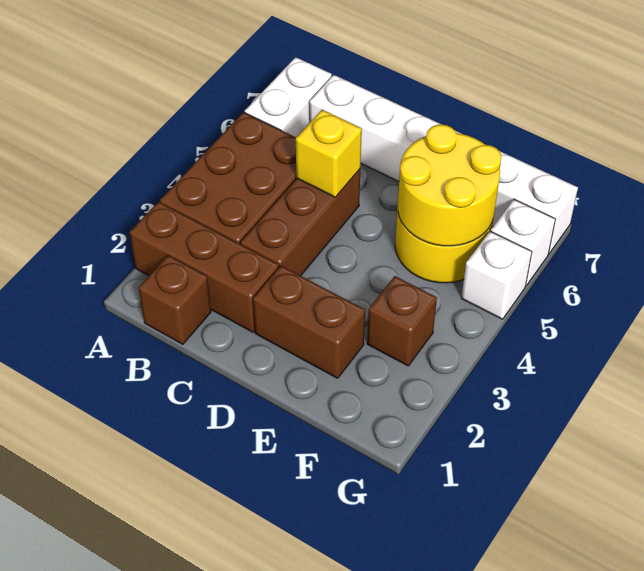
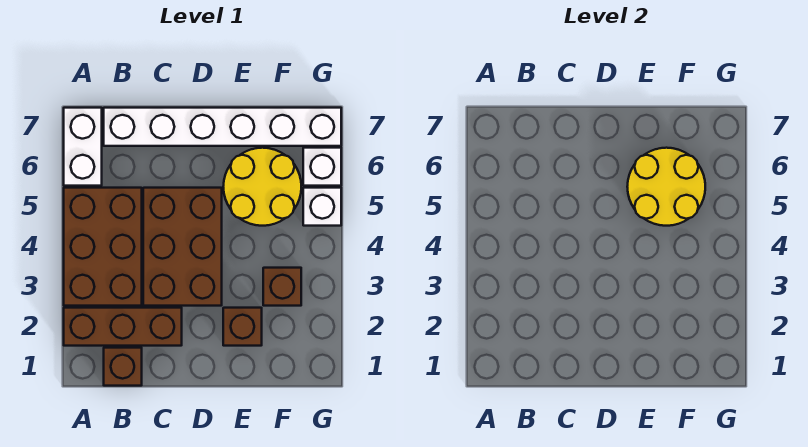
brown brick C3:C5 level 1 -> brown brick C3:D5 level 1
yellow brick C5 level 2 -> none
brown brick D2:E2 level 1 -> brown brick E2 level 1

